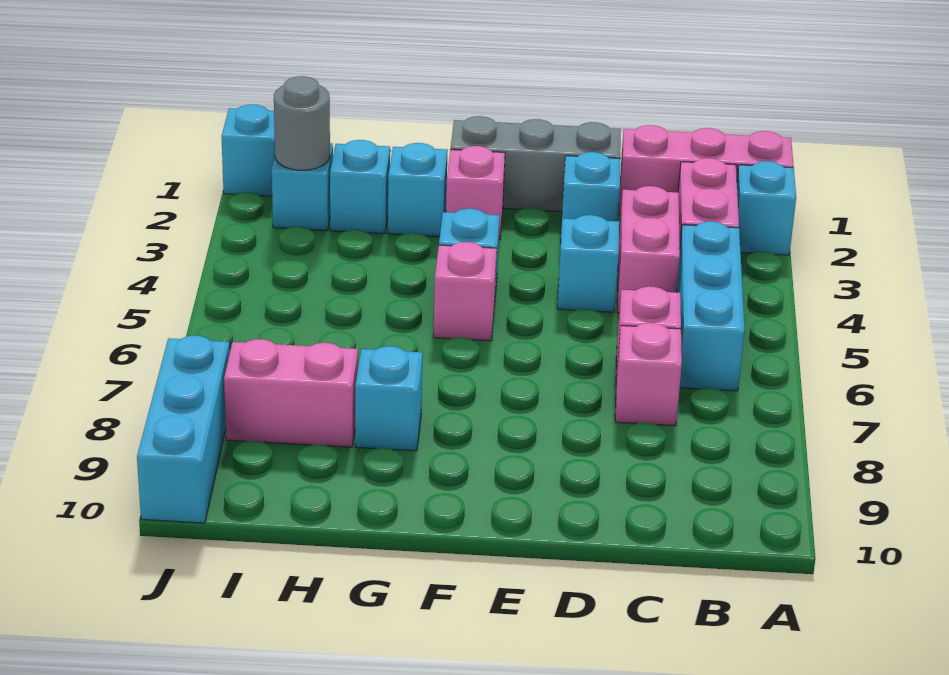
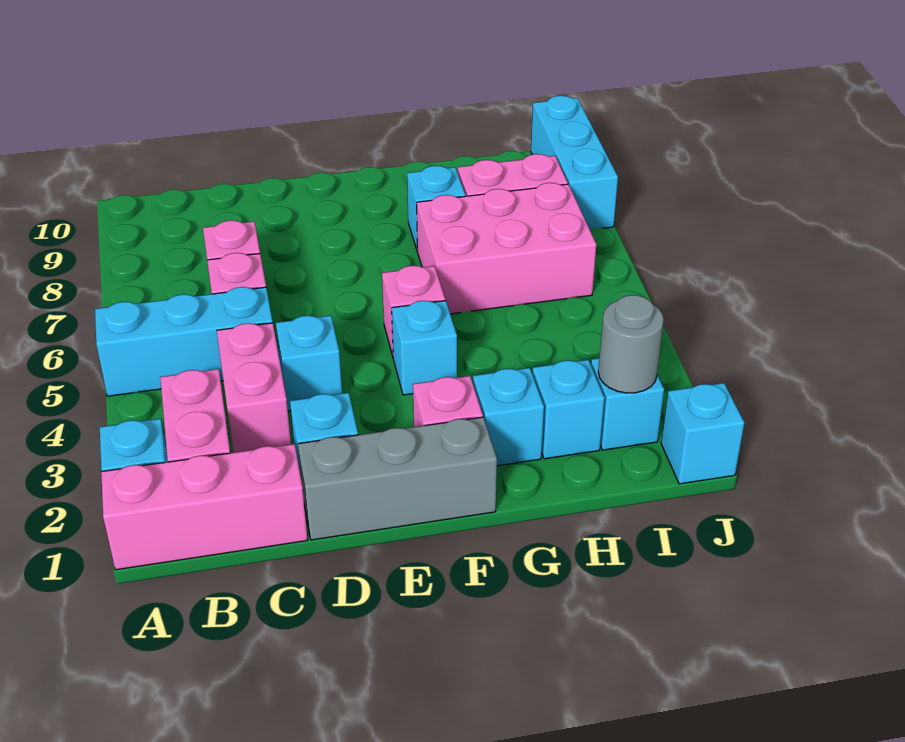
cyan brick B4:B6 level 1 -> cyan brick A5:C5 level 1
none -> pink brick G6:I7 level 1

